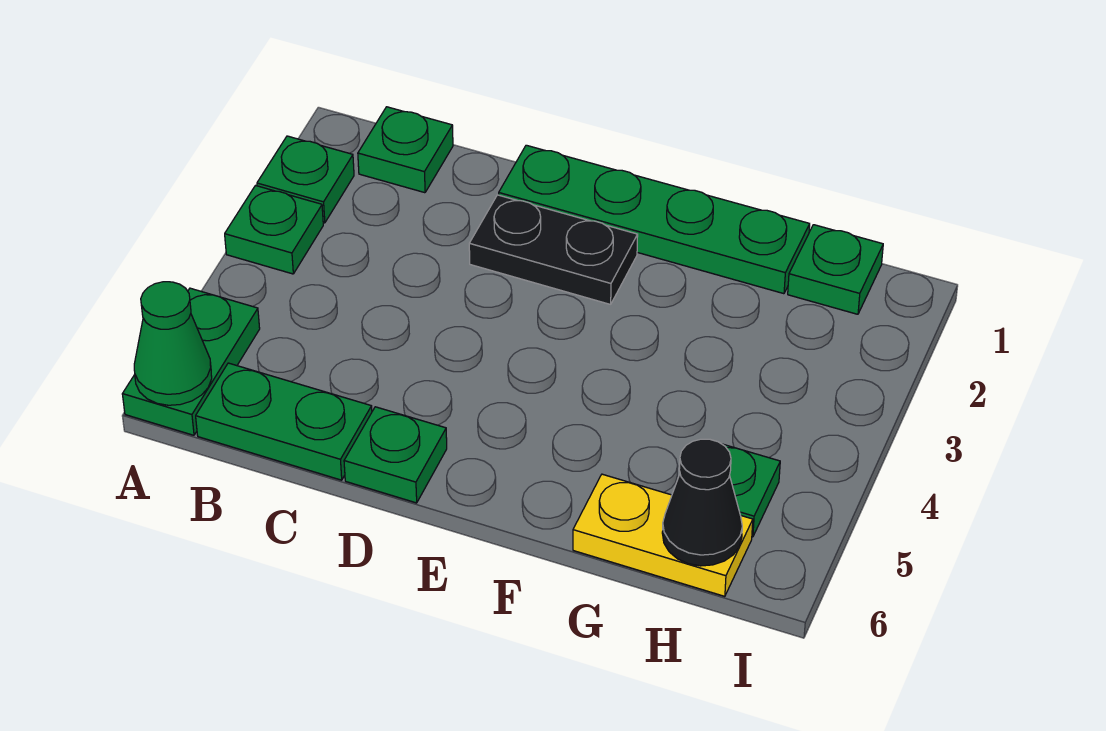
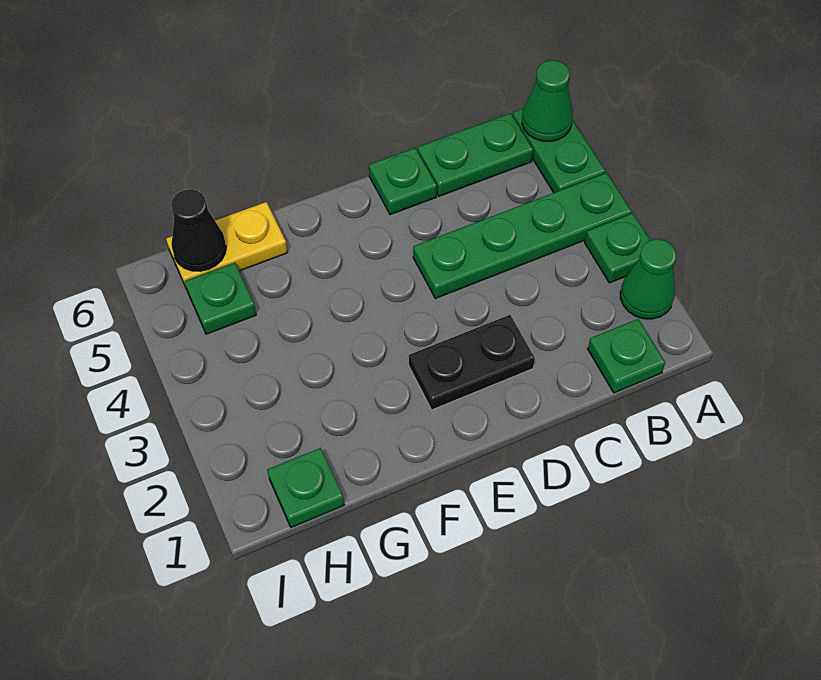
green plate A2 level 1 -> green cone A2 level 1
green plate D1:G1 level 1 -> green plate A4:D4 level 1

